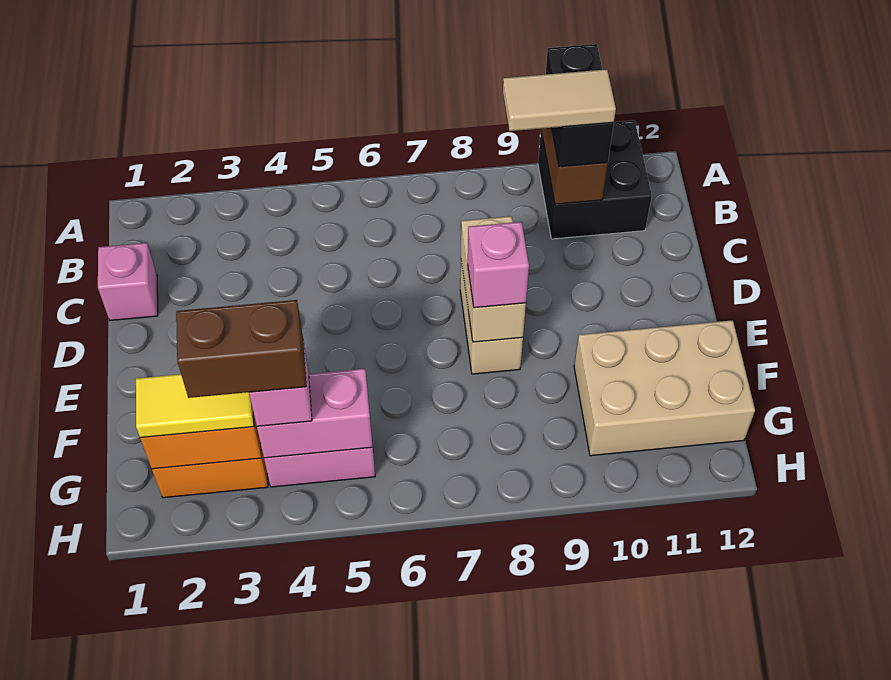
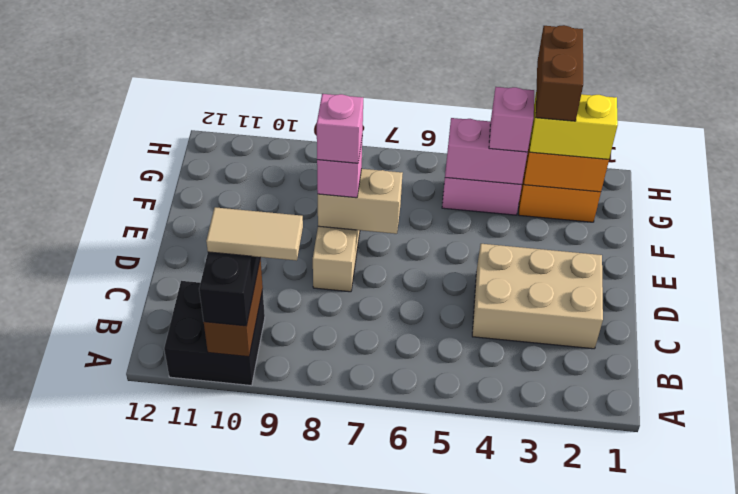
pink brick C1 level 1 -> pink brick E8 level 4
tan brick D8:E8 level 2 -> tan brick E7:E8 level 2
tan brick F10:G12 level 1 -> tan brick C2:D4 level 1
yellow tile G2:G3 level 3 -> yellow brick G2:G3 level 3
brown brick G3:G4 level 4 -> brown brick G3:H3 level 4

